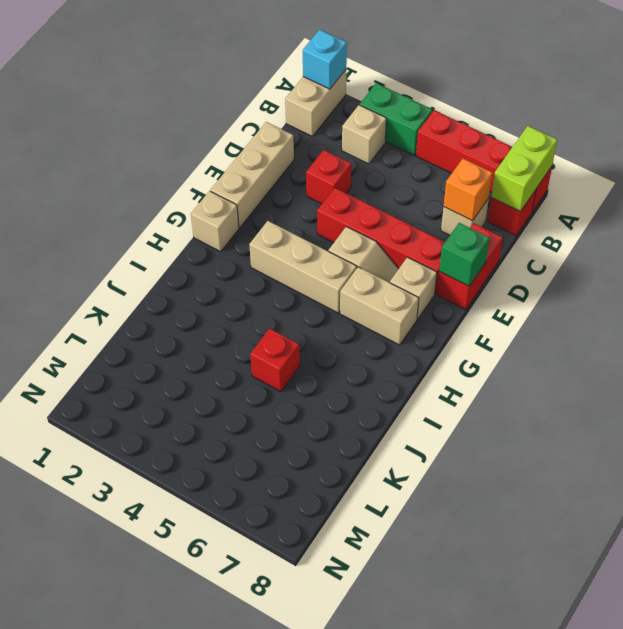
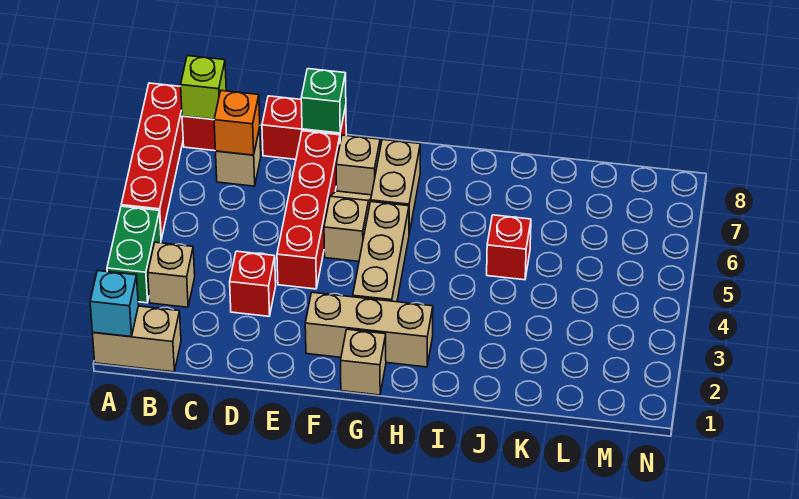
lime brick A8:B8 level 2 -> lime brick B8 level 2
tan brick D1:F1 level 1 -> tan brick F2:H2 level 1

